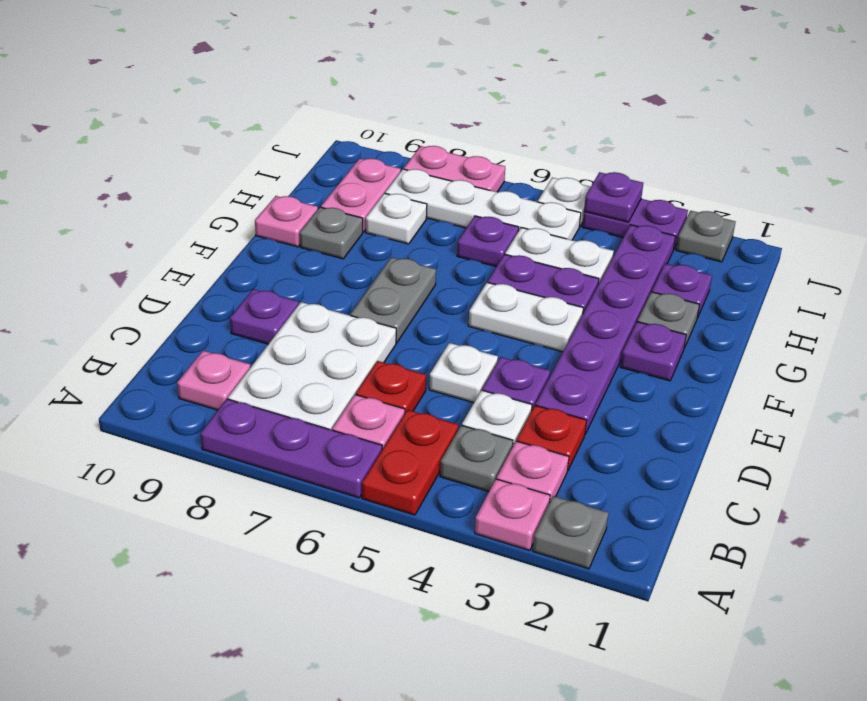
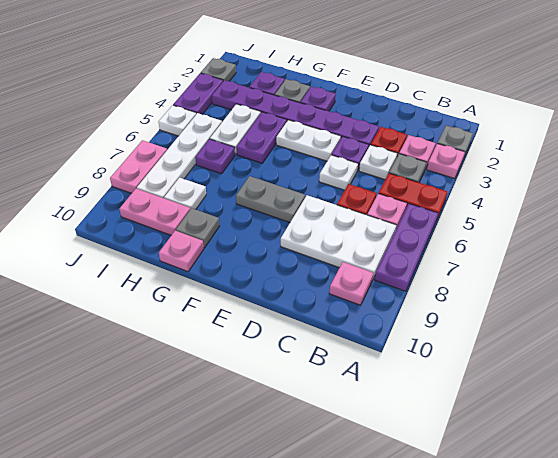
purple plate D9 level 1 -> none
white plate F4:F5 level 1 -> white plate E4:F4 level 1
purple plate J4 level 2 -> none

